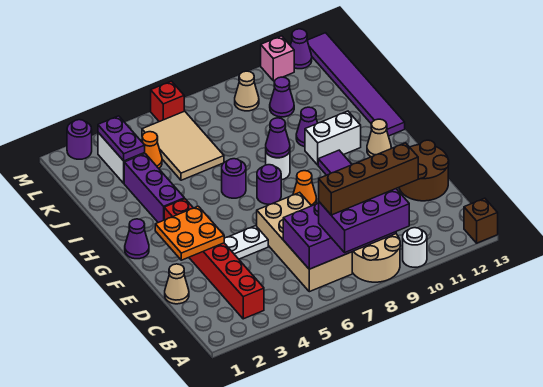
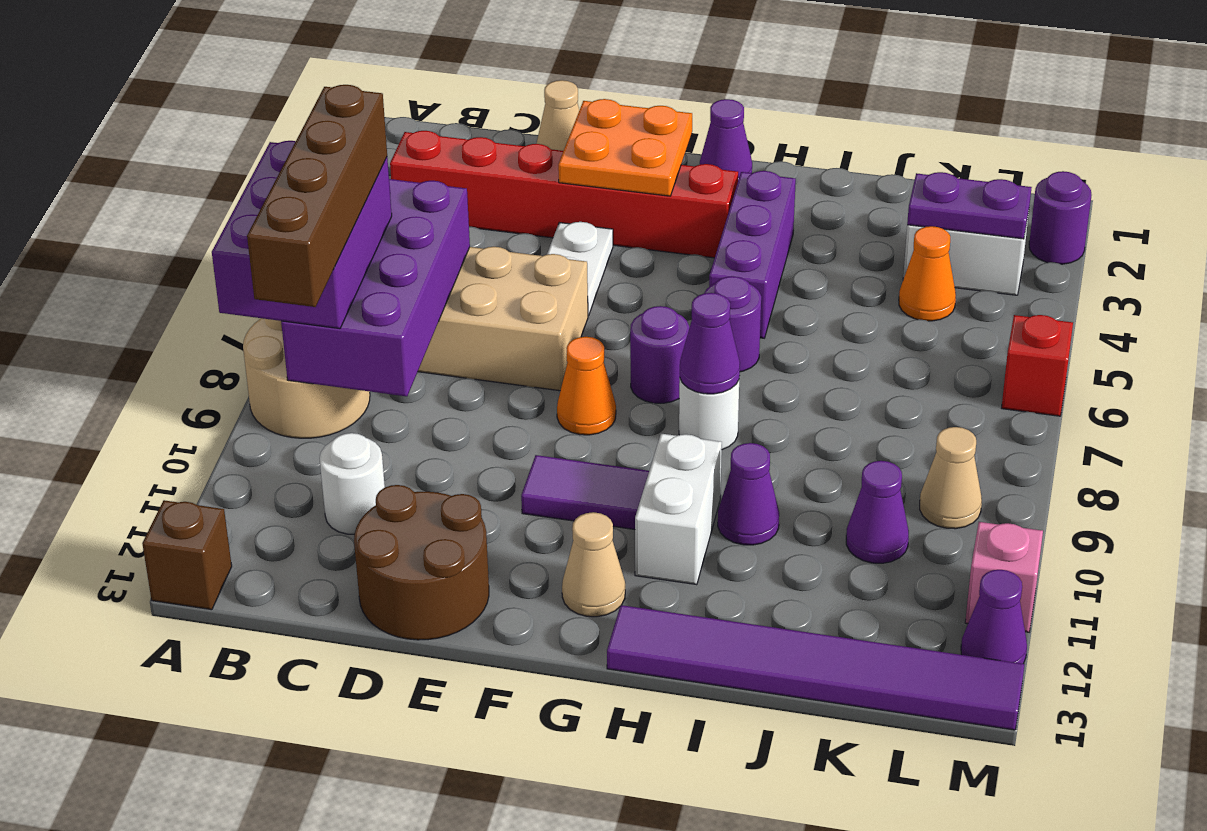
white round brick A10 level 1 -> white round brick C11 level 1
purple brick H3:J3 level 1 -> purple brick H3:H5 level 1
tan tile J5:L6 level 1 -> none

